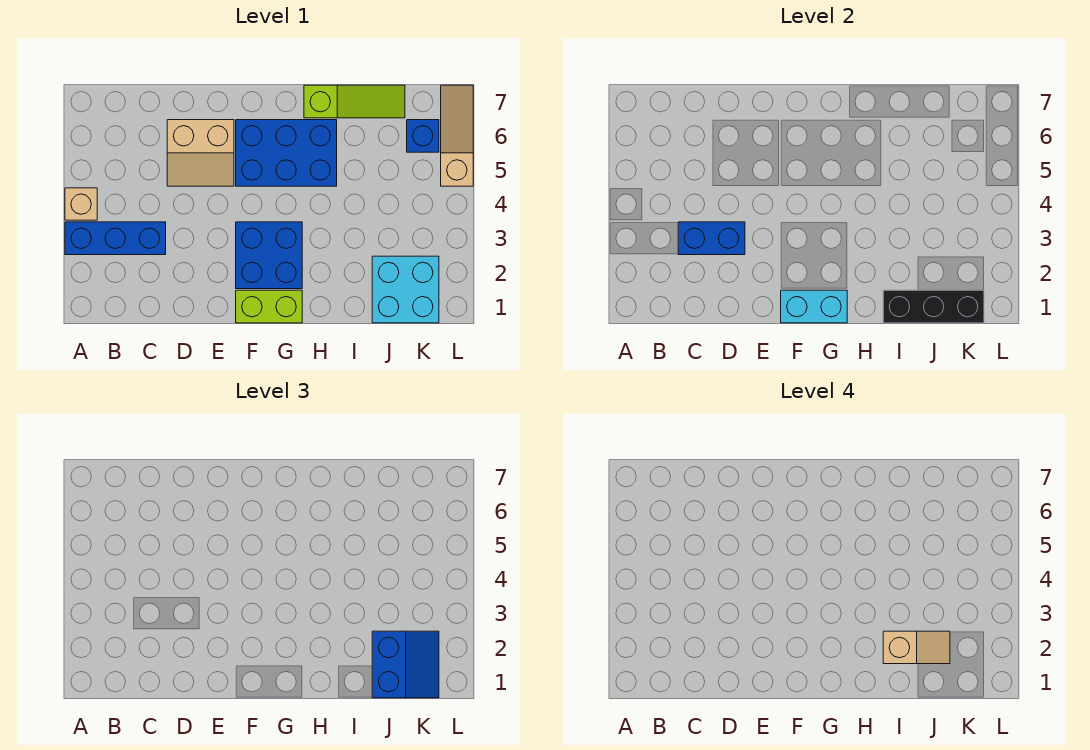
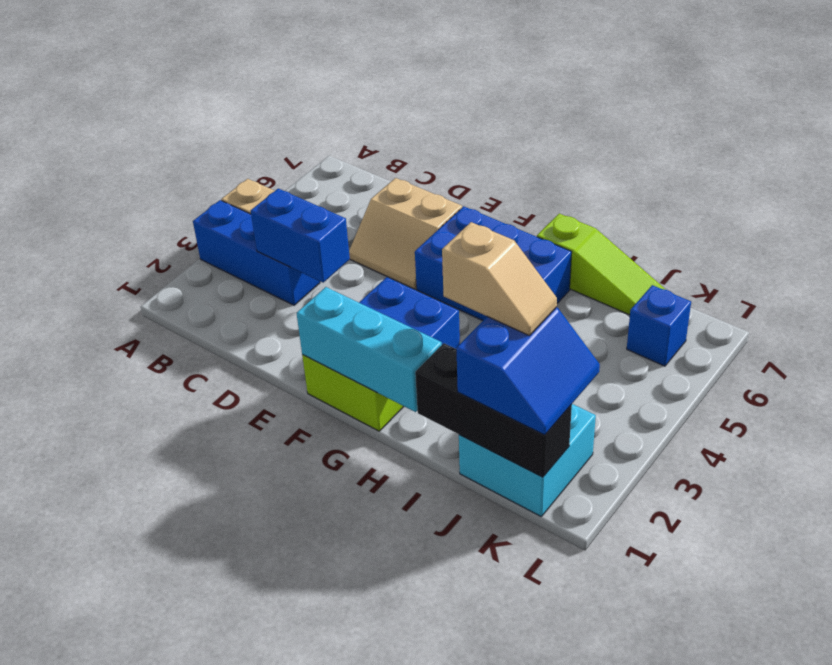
cyan brick F1:G1 level 2 -> cyan brick F1:H1 level 2
tan slope L5:L7 level 1 top 5 -> none

